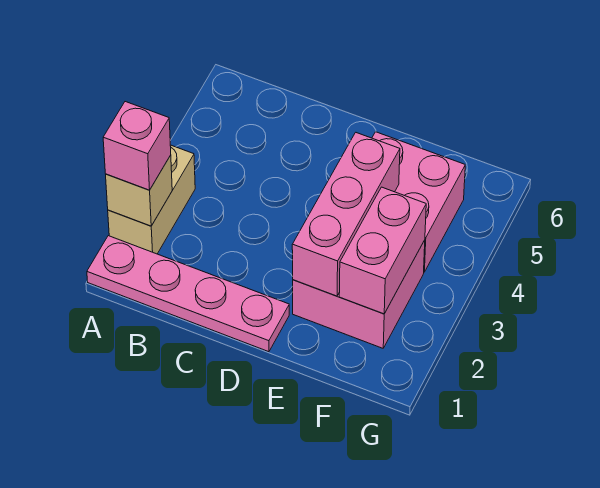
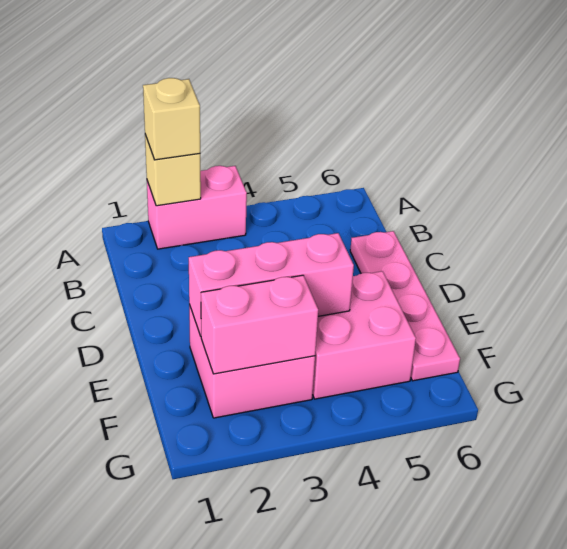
pink plate A1:D1 level 1 -> pink plate C6:F6 level 1
tan brick A2:A3 level 1 -> pink brick A2:A3 level 1
pink brick A2 level 3 -> tan brick A2 level 3

